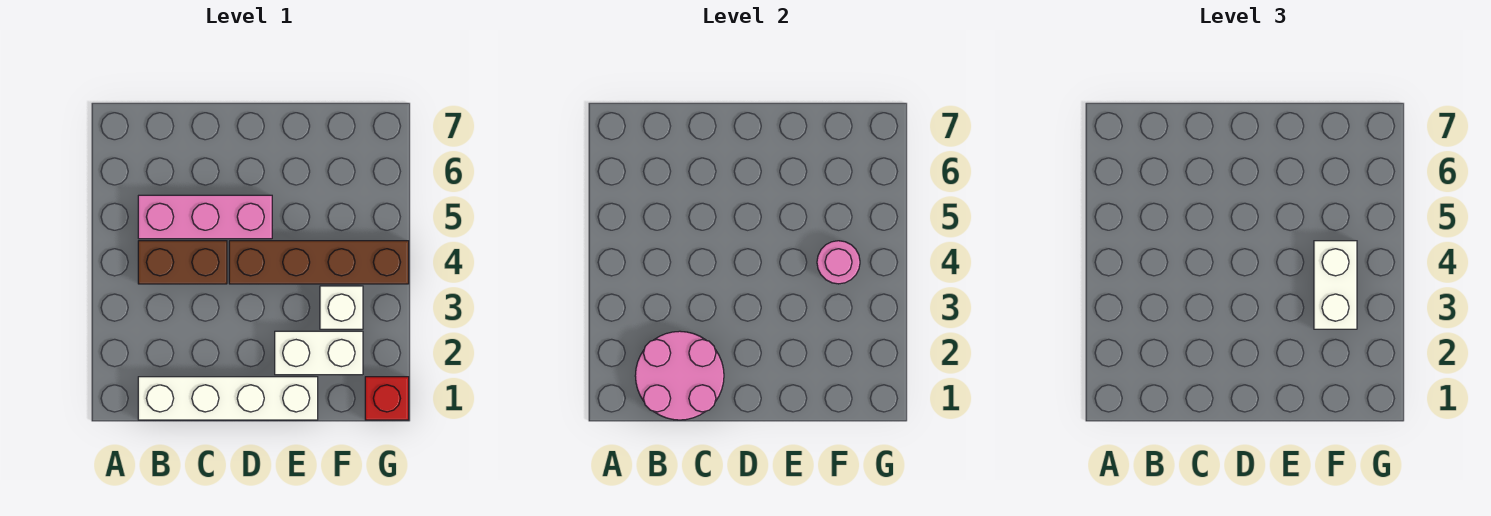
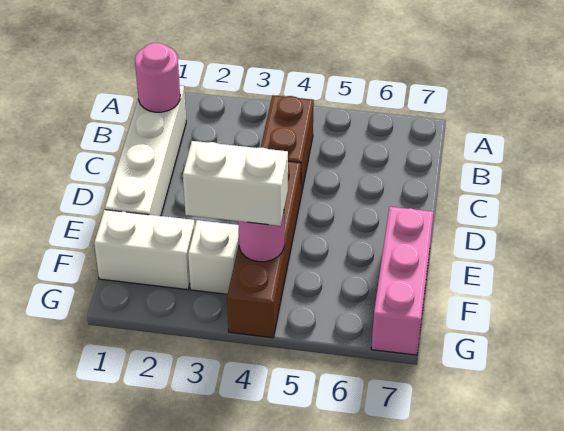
pink round brick B1:C2 level 2 -> pink round brick B1 level 2
pink brick B5:D5 level 1 -> pink brick E7:G7 level 1
white brick E2:F2 level 1 -> white brick F1:F2 level 1
red brick G1 level 1 -> none

